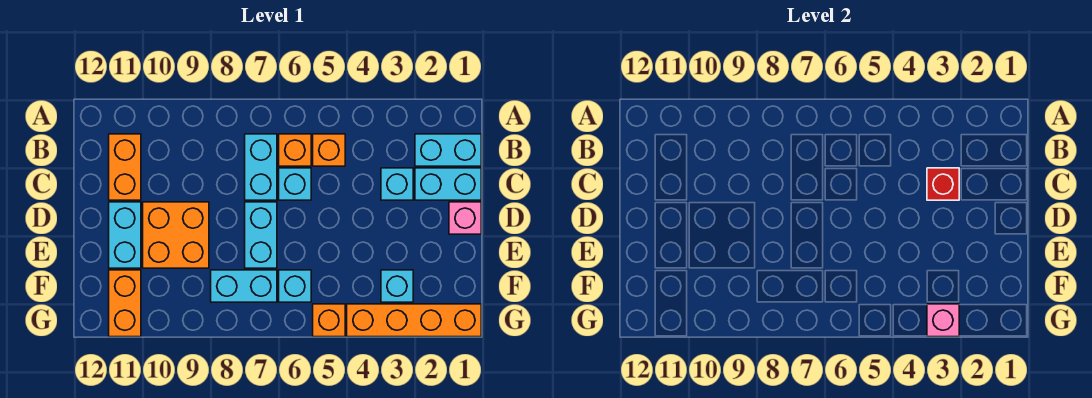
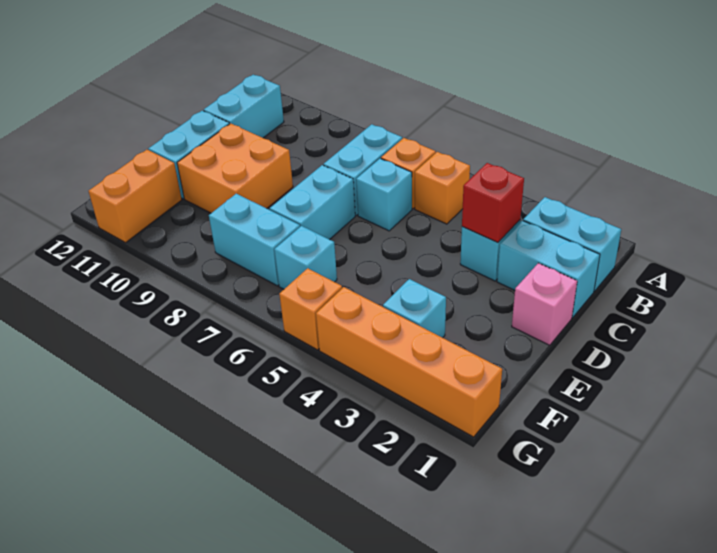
orange brick B11:C11 level 1 -> cyan brick B11:C11 level 1
pink brick G3 level 2 -> none

